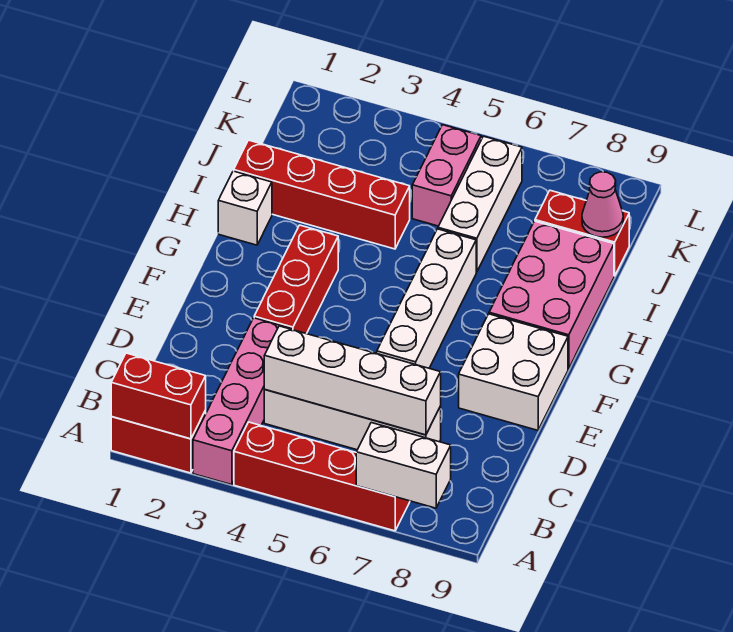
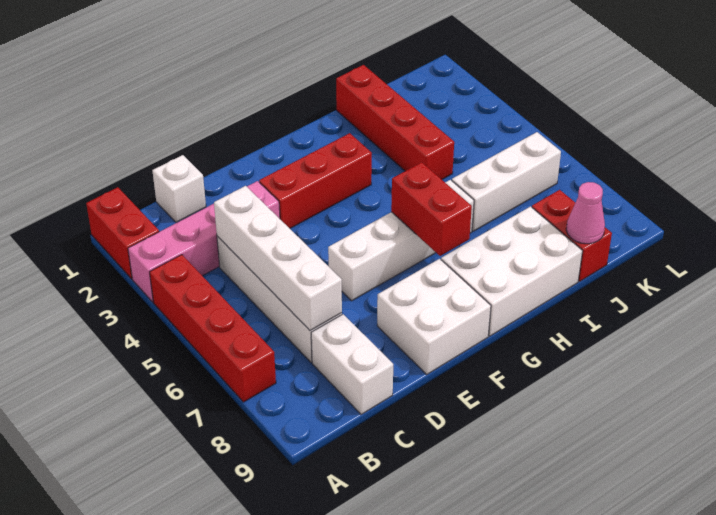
red brick A1:A2 level 2 -> red brick G6:G7 level 2
white brick A7:A8 level 2 -> white brick C8:C9 level 1
pink brick G8:I9 level 1 -> white brick G8:I9 level 1
white brick H1 level 1 -> white brick C1 level 1
pink brick J5:K5 level 1 -> none

